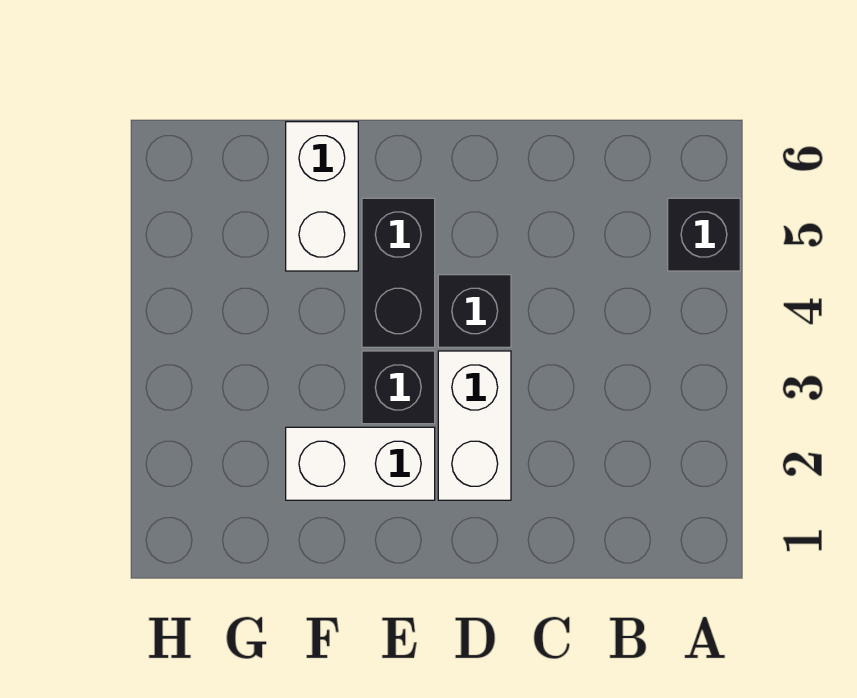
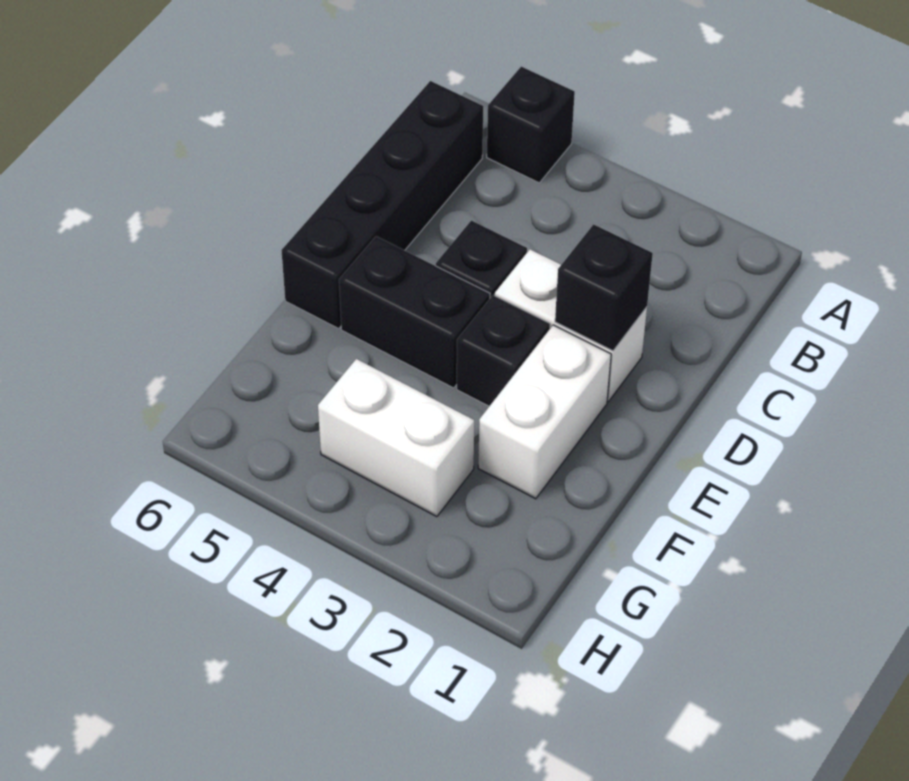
none -> black brick B6:E6 level 1
none -> black brick D2 level 2
white brick F5:F6 level 1 -> white brick G3:G4 level 1

